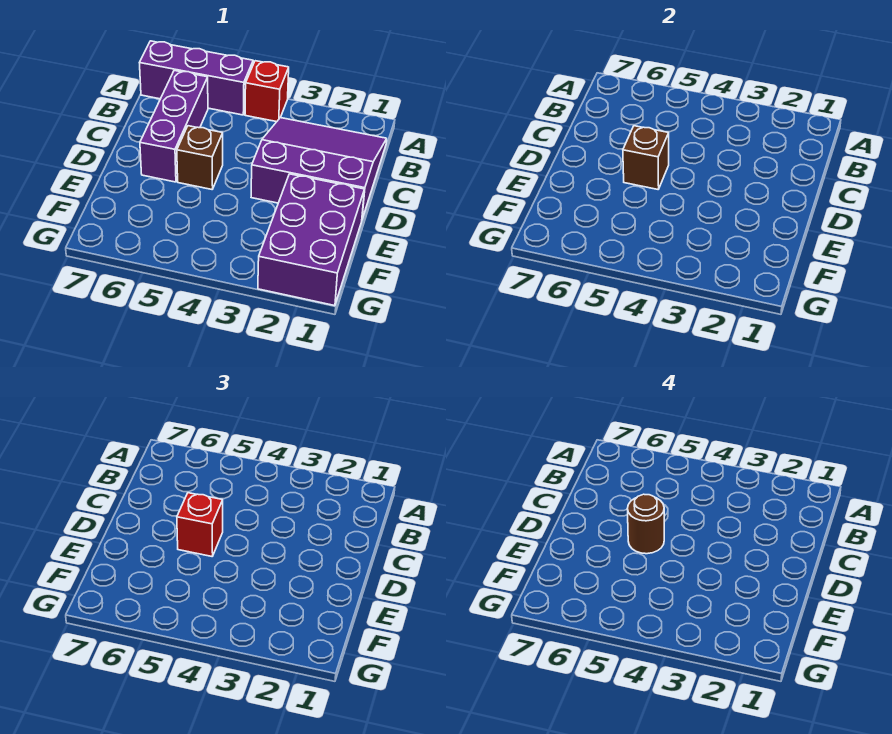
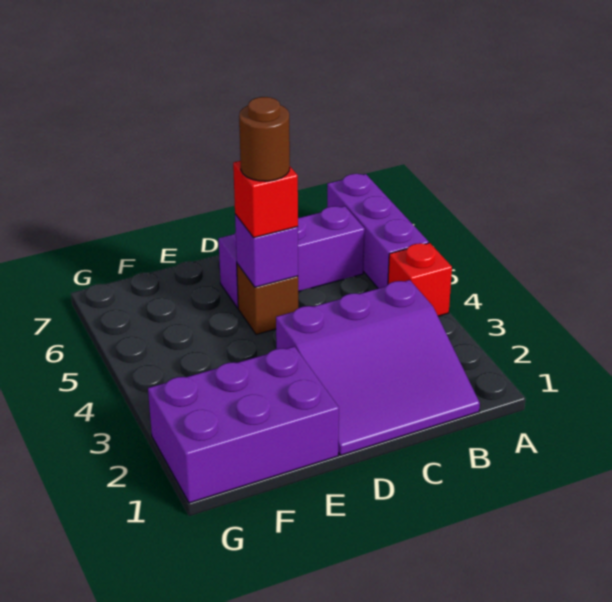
purple slope B1:D3 level 1 top D -> purple slope B1:D3 level 1 top 3
brown brick D5 level 2 -> purple brick D5 level 2

